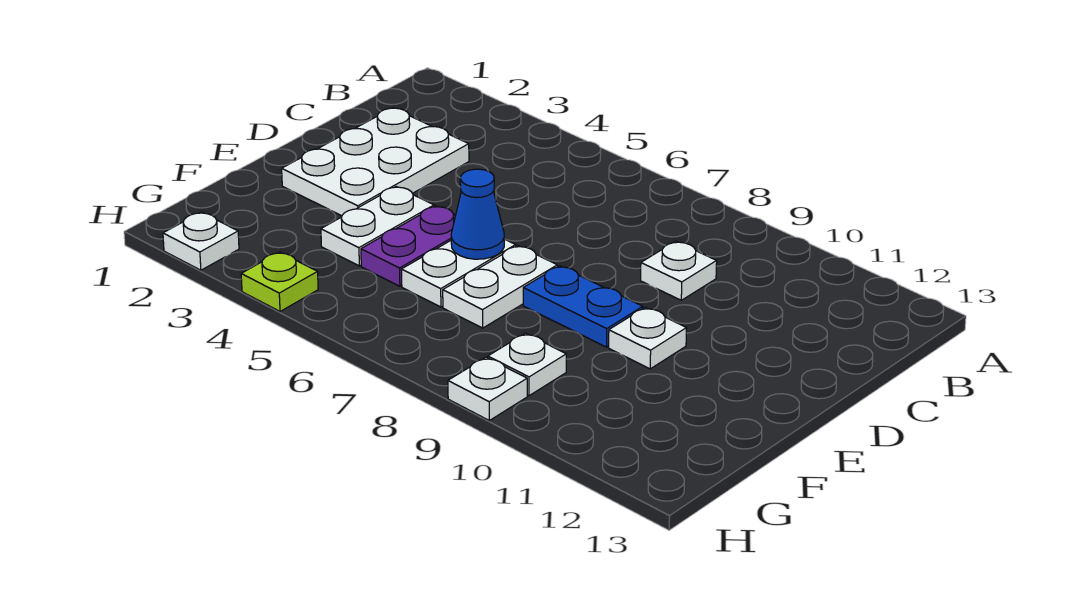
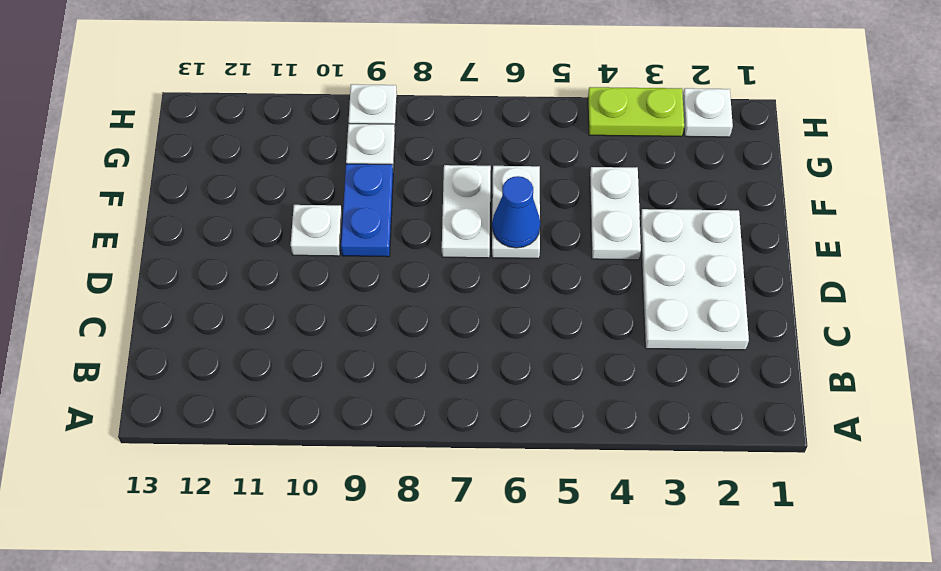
white plate C9 level 1 -> none
purple plate E5:F5 level 1 -> none
blue plate E8:E9 level 1 -> blue plate E9:F9 level 1
lime plate H4 level 1 -> lime plate H3:H4 level 1

